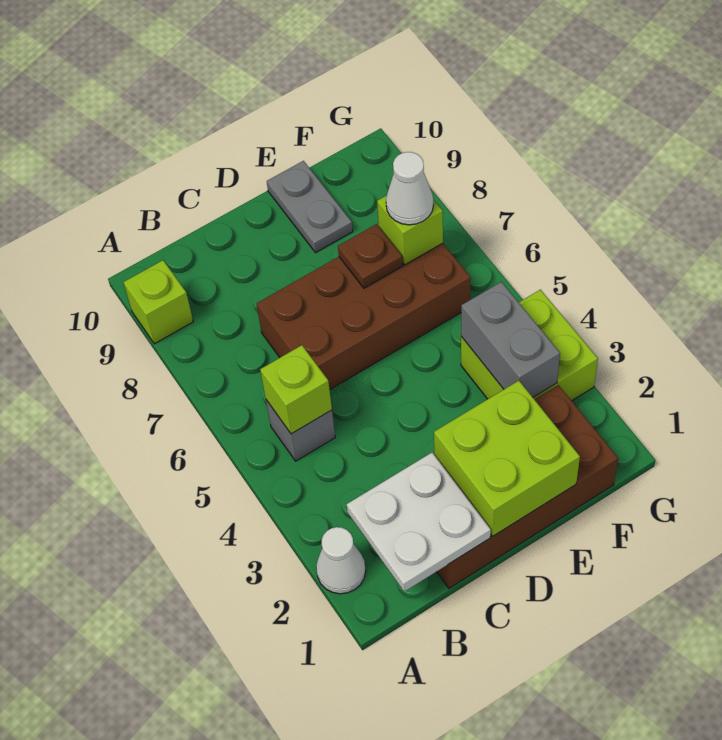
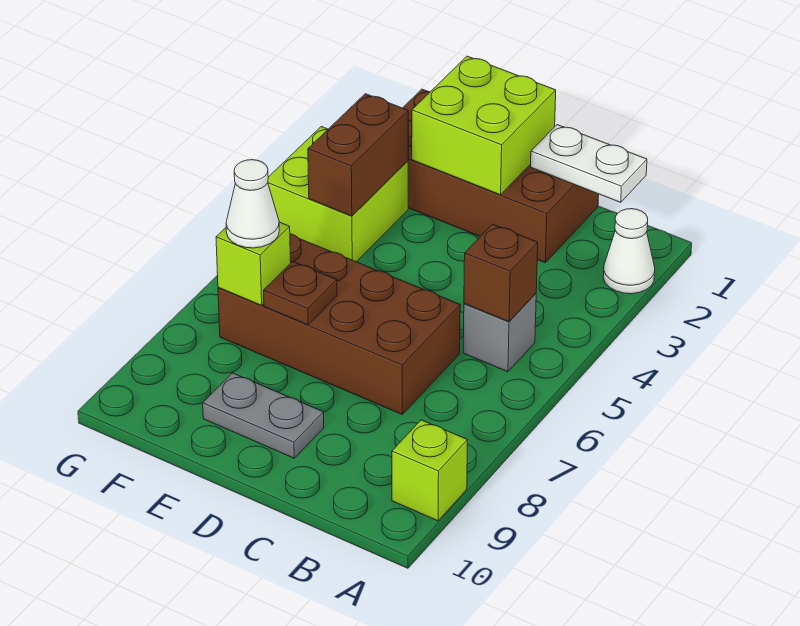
white plate B1:C2 level 2 -> white plate B1:C1 level 2
lime brick B5 level 2 -> brown brick B5 level 2
grey plate E9:E10 level 1 -> grey plate D9:E9 level 1
grey brick F3:F4 level 2 -> brown brick F3:F4 level 2

